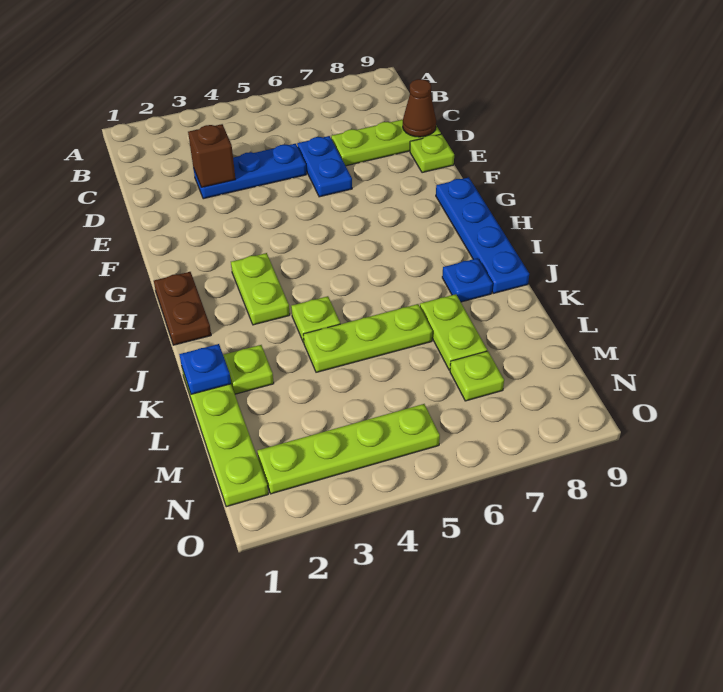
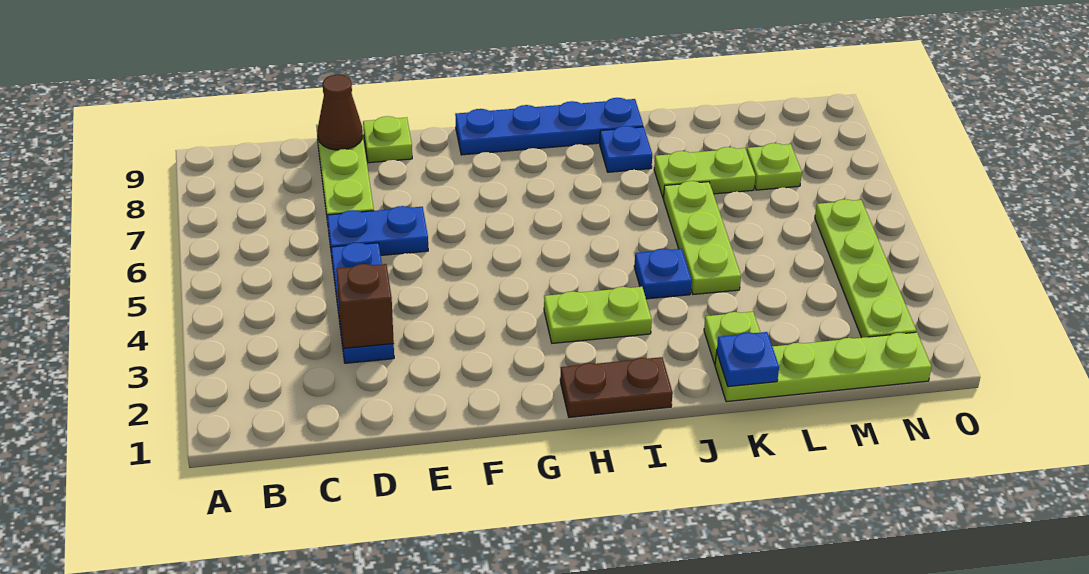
lime plate J4 level 1 -> blue plate J4 level 1

